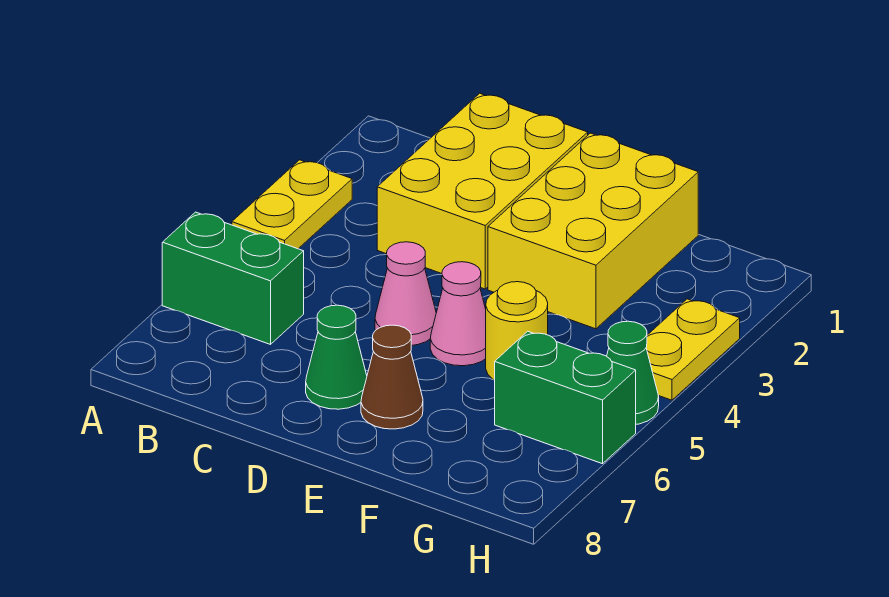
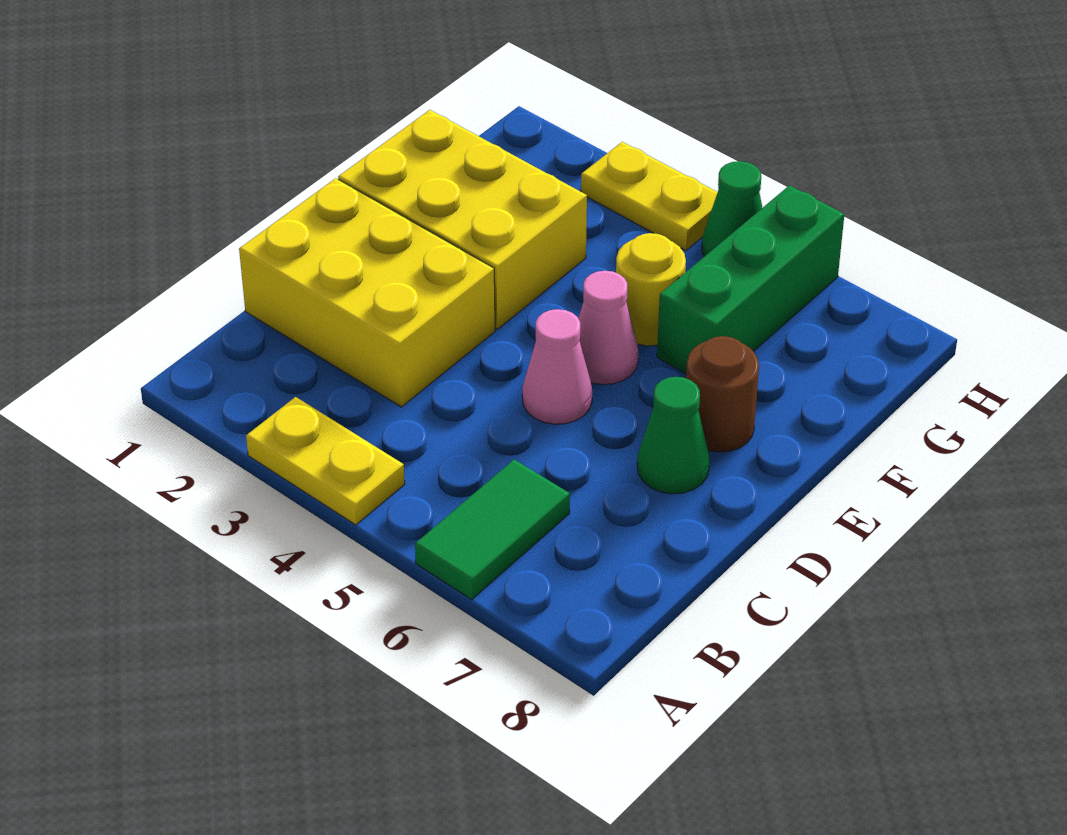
green brick A6:B6 level 1 -> green tile A6:B6 level 1
brown cone E7 level 1 -> brown round brick E7 level 1
green brick G6:H6 level 1 -> green brick F6:H6 level 1

